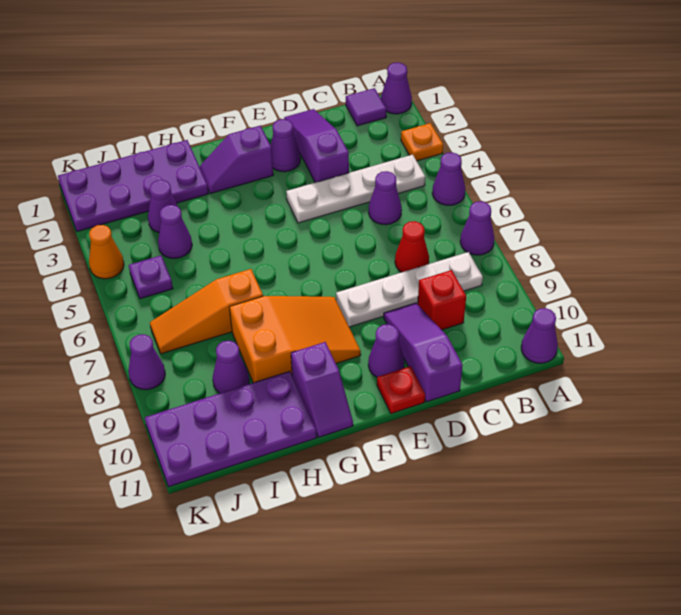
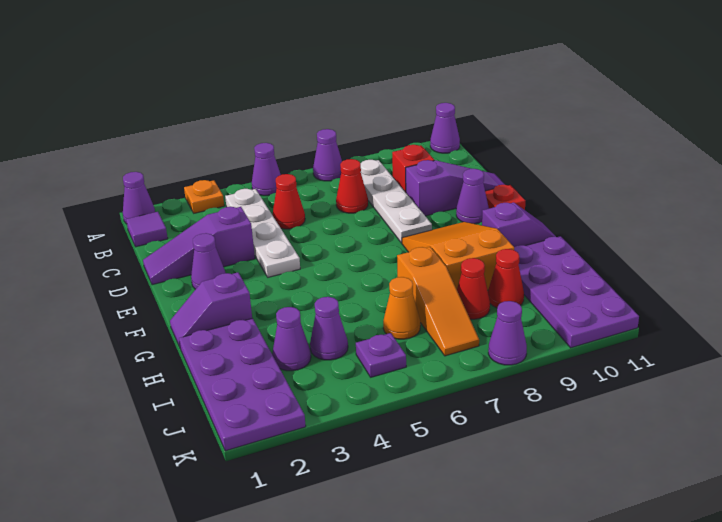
purple cone C5 level 1 -> red cone C5 level 1
purple slope D9:D11 level 1 top 11 -> purple slope D9:D11 level 1 top 9
purple slope F2:G2 level 1 top F -> purple slope G1:G2 level 1 top 2
none -> red cone I8 level 1
purple cone I9 level 1 -> red cone I9 level 1
orange cone K4 level 1 -> orange cone I6 level 1

